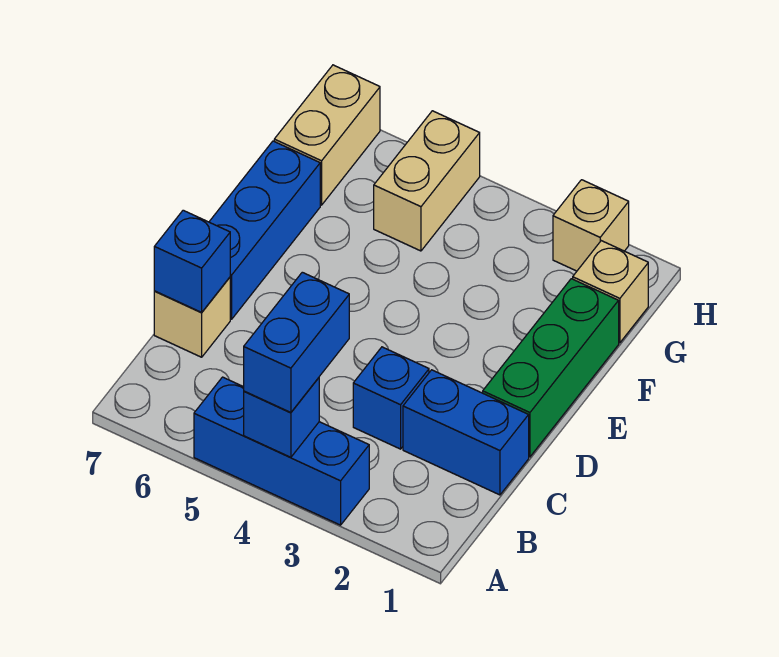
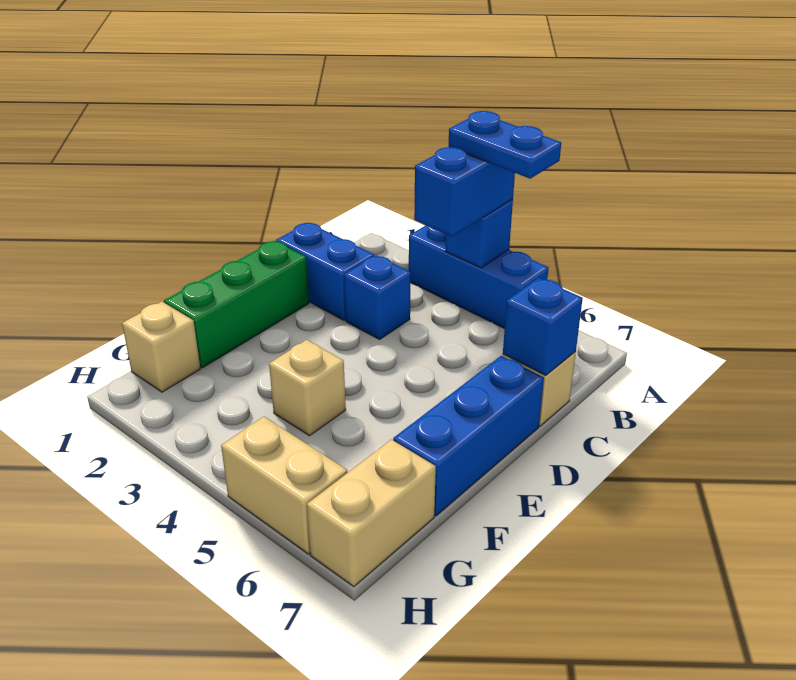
none -> blue plate A4:A5 level 4
tan brick G5:H5 level 1 -> tan brick H5:H6 level 1
tan brick H2 level 1 -> tan brick F4 level 1

